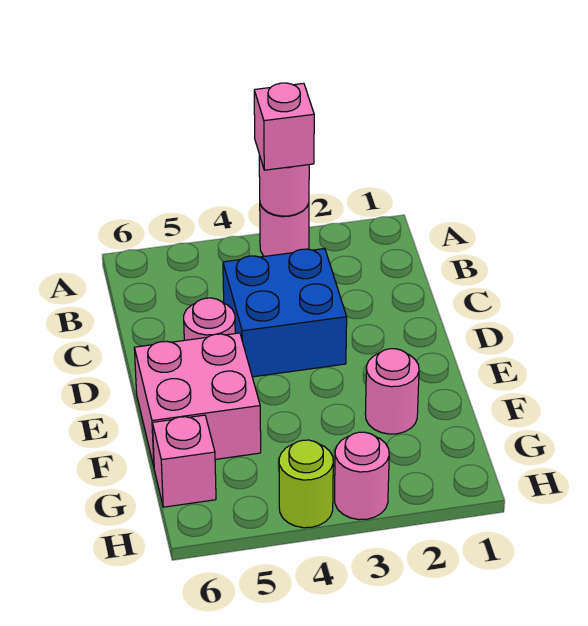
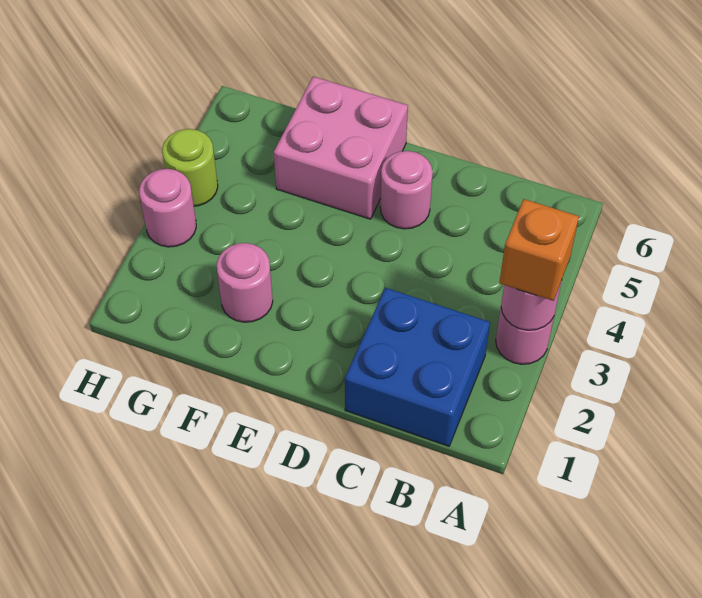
pink brick A3 level 3 -> orange brick A3 level 3
blue brick C3:D4 level 1 -> blue brick B1:C2 level 1
pink brick G6 level 1 -> none

